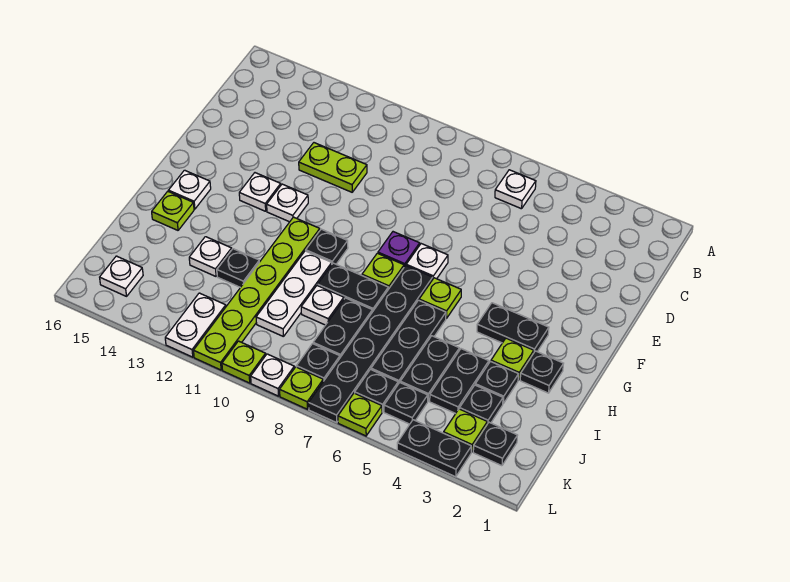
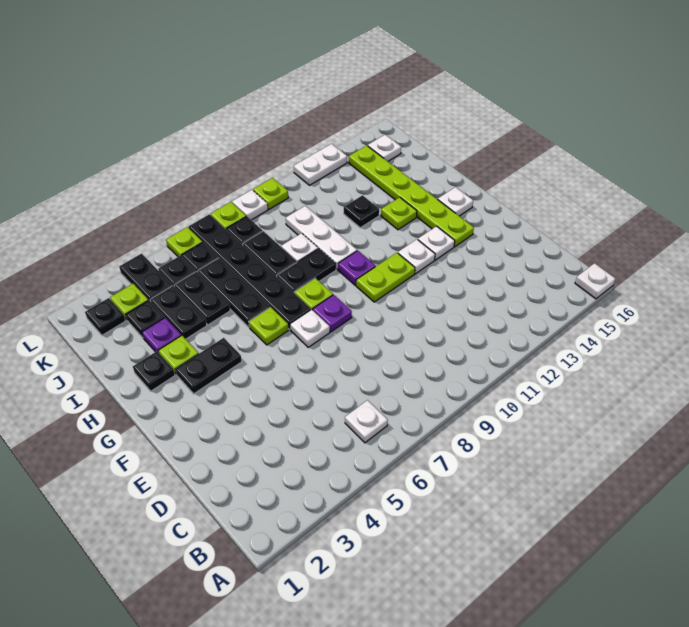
lime plate D11:D12 level 1 -> lime plate F10:F11 level 1
black plate G10 level 1 -> purple plate G10 level 1
lime plate G11:L11 level 1 -> lime plate F14:K14 level 1
lime plate H15 level 1 -> lime plate H13 level 1
black plate I3 level 1 -> purple plate I3 level 1
white plate I13 level 1 -> white plate A16 level 1
white plate K12:L12 level 1 -> white plate L12:L13 level 1
black plate L3:L4 level 1 -> black plate K4:L4 level 1

